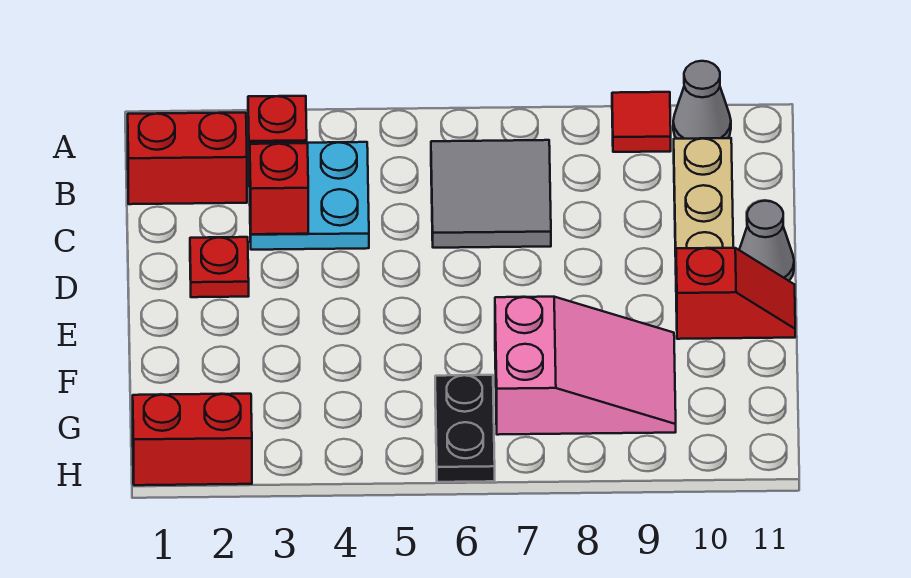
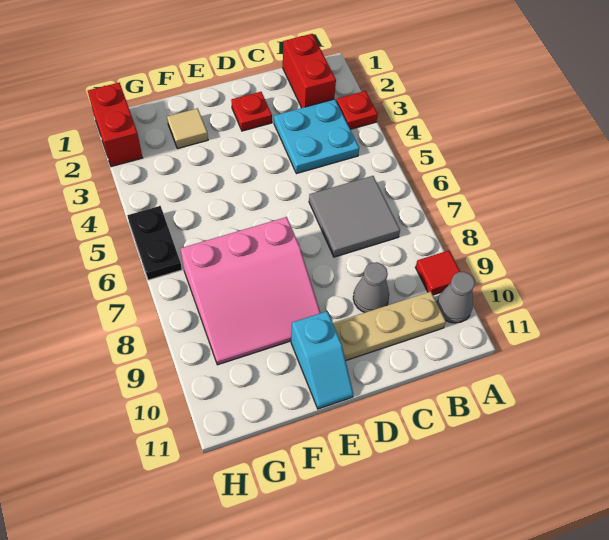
red brick C3 level 2 -> none
grey cone D11 level 1 -> grey cone C9 level 1
red slope E10:E11 level 1 top 10 -> cyan slope E10:E11 level 1 top 10
none -> tan tile F2 level 1
pink slope F7:G9 level 1 top 7 -> pink slope E7:G9 level 1 top 7
black plate G6:H6 level 1 -> black plate H5:H6 level 1

